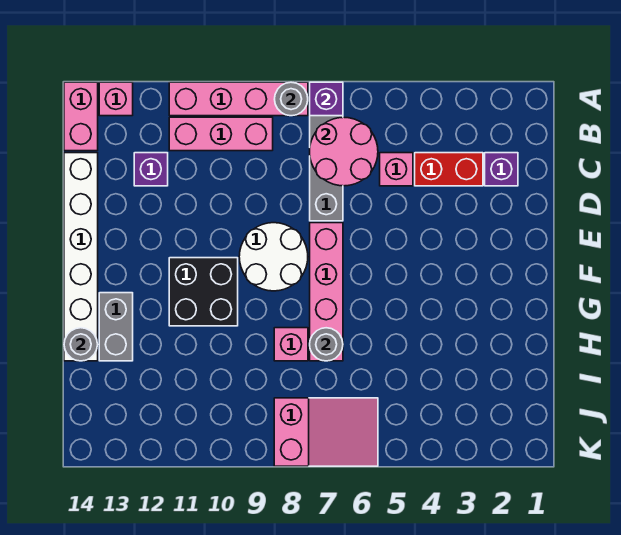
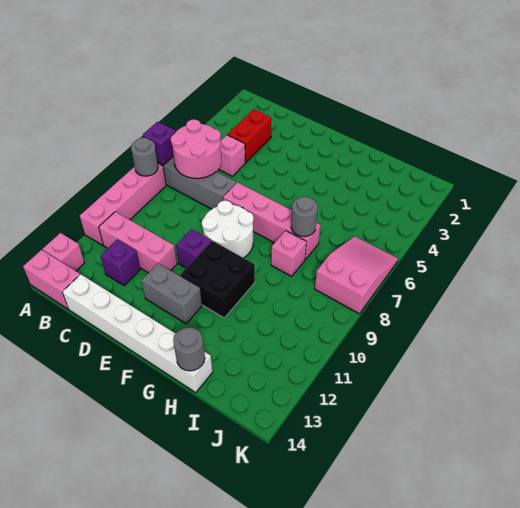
pink brick B9:B11 level 1 -> pink brick B11:D11 level 1
purple brick C2 level 1 -> purple brick E10 level 1
grey brick G13:H13 level 1 -> grey brick E12:F12 level 1

